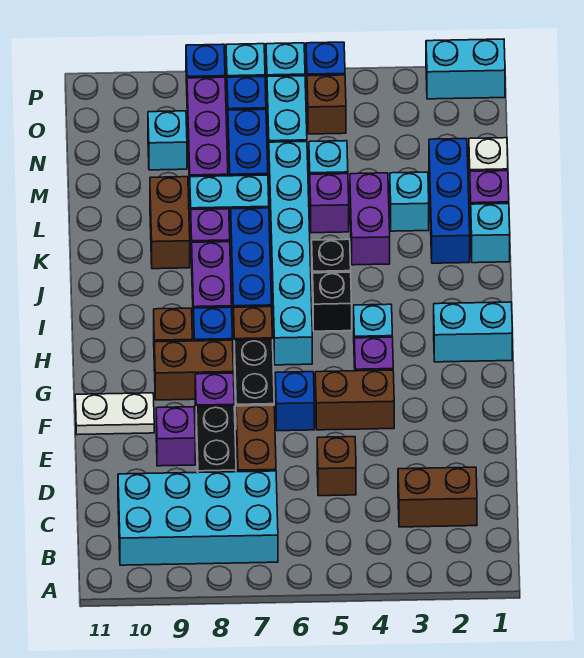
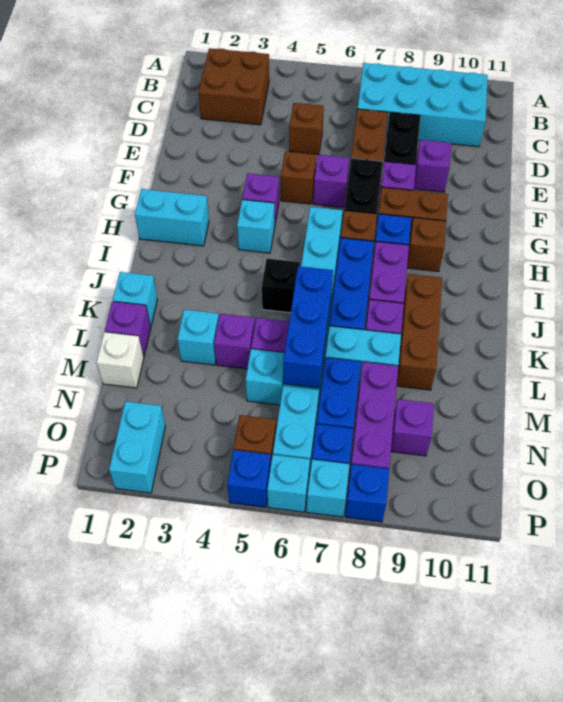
brown brick C2:C3 level 1 -> brown brick B2:C3 level 1
brown brick F4:F5 level 1 -> brown brick F5 level 1
blue brick F6 level 1 -> purple brick F6 level 1
white plate F10:F11 level 1 -> none
black brick I5 level 1 -> none
blue brick K2:M2 level 1 -> blue brick K6:M6 level 2
purple brick K4:L4 level 1 -> purple brick L4 level 1
brown brick K9:L9 level 1 -> brown brick J9:L9 level 1
cyan brick N9 level 1 -> purple brick N9 level 1
cyan brick P1:P2 level 1 -> cyan brick O2:P2 level 1

